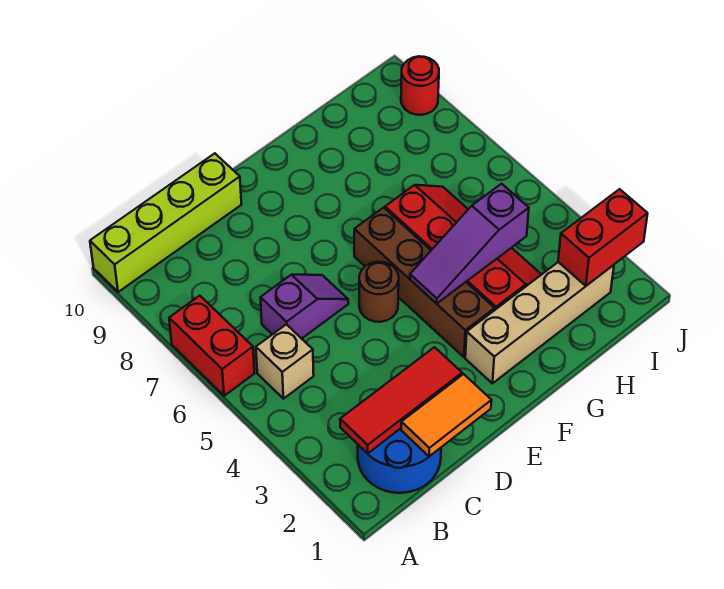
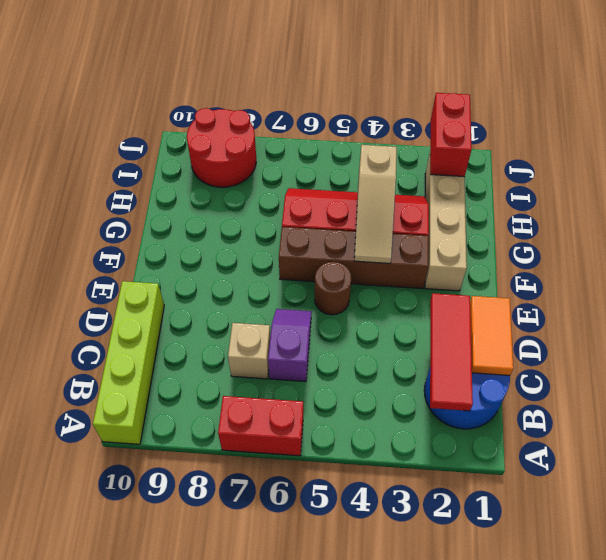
tan brick B5 level 1 -> tan brick C7 level 1
purple slope F4:H4 level 2 top H -> tan slope F4:H4 level 2 top H
red round brick J9 level 1 -> red round brick I8:J9 level 1

